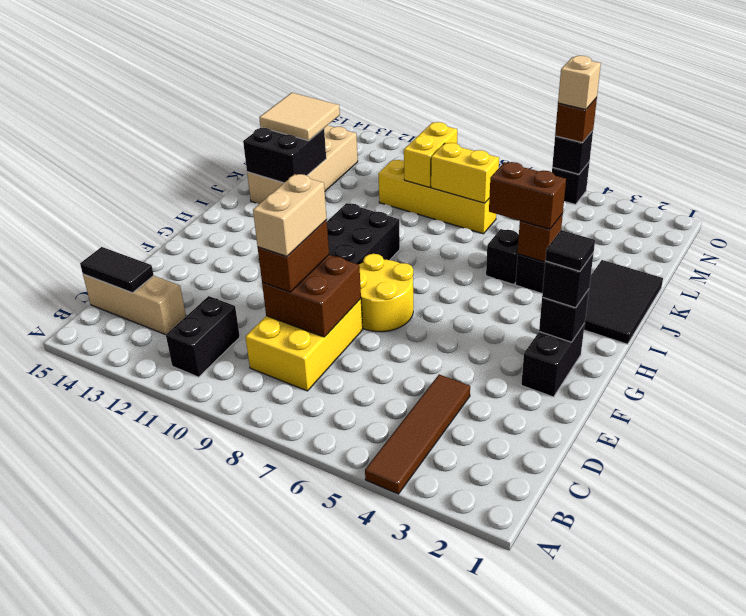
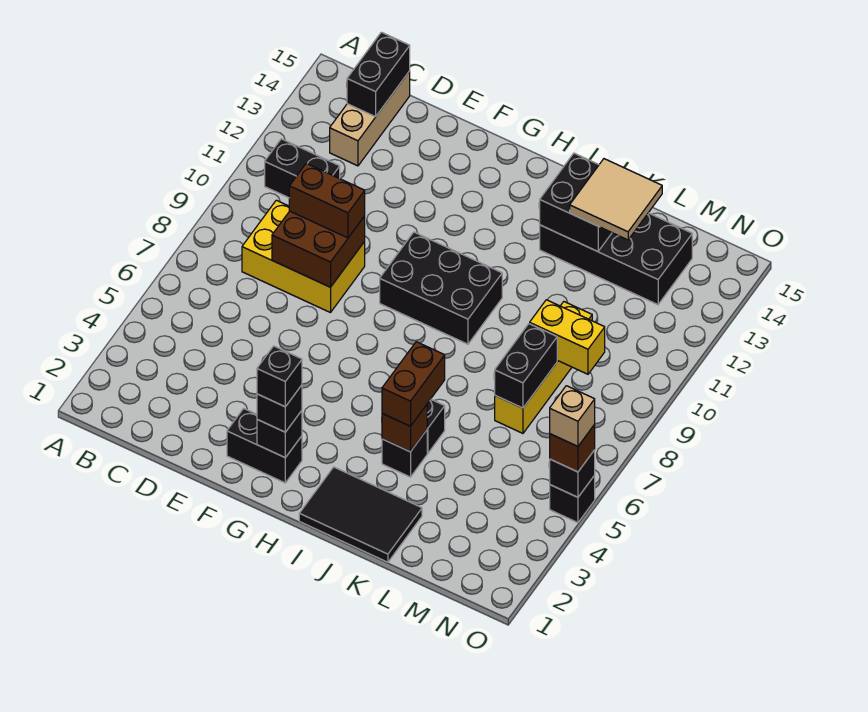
brown tile A4:D4 level 1 -> none
black tile C14:C15 level 2 -> black brick C14:C15 level 2
tan brick D9:E9 level 4 -> none
yellow round brick F7:G8 level 1 -> none
black tile G2 level 4 -> black brick G2 level 4
tan brick J13:M14 level 1 -> black brick J13:M14 level 1
yellow brick L7:L8 level 2 -> black brick L7:L8 level 2

